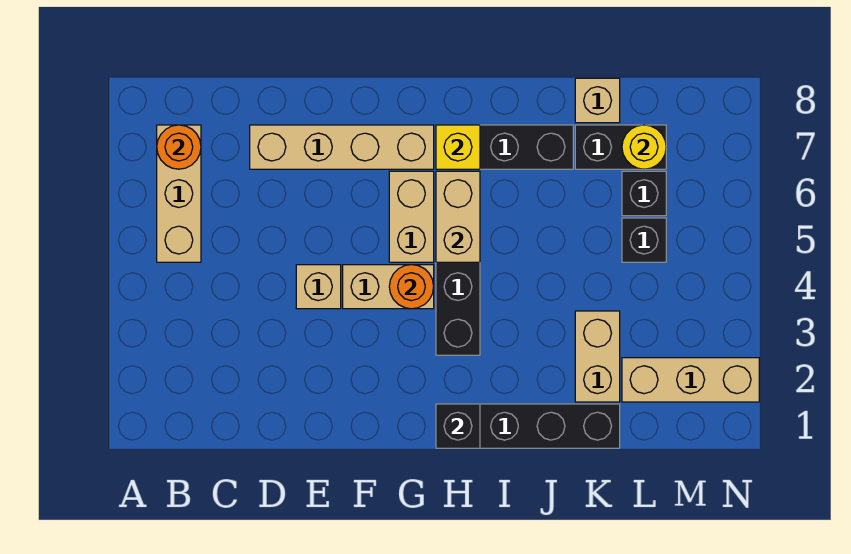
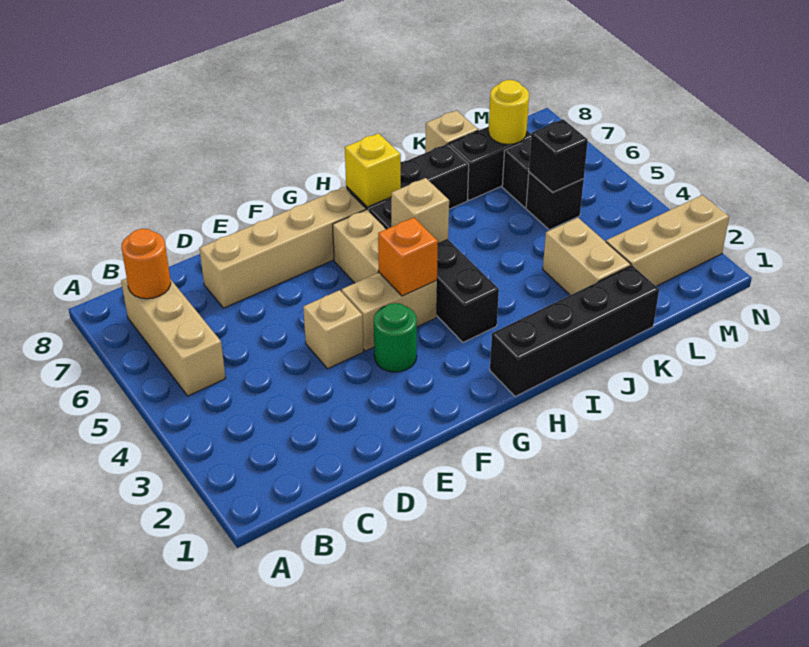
none -> green round brick F3 level 1
orange round brick G4 level 2 -> orange brick G4 level 2
black brick H1 level 2 -> black brick L5 level 2
tan brick H5:H6 level 2 -> tan brick H5 level 2

